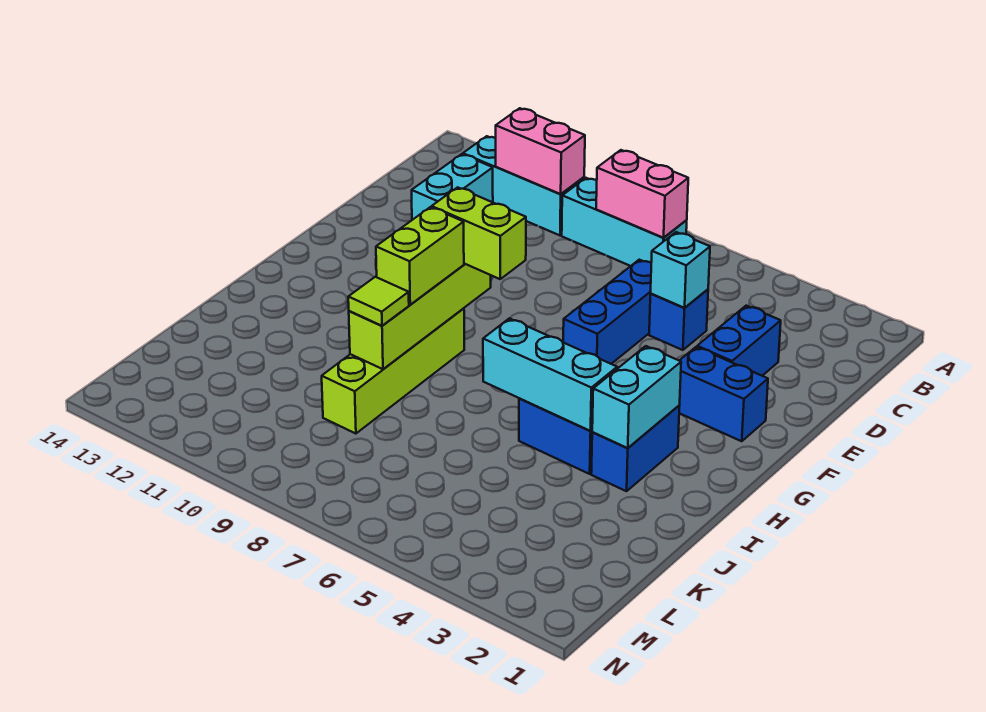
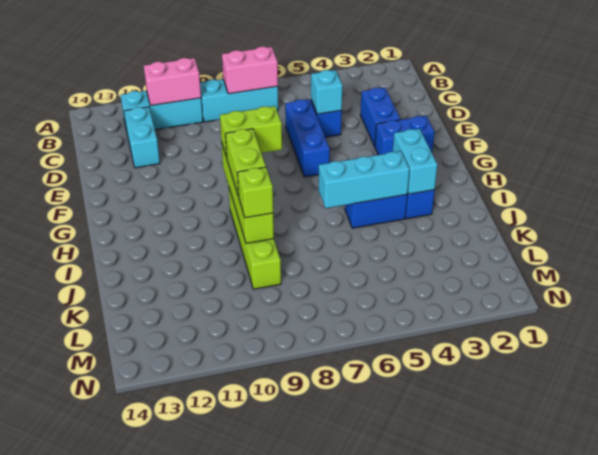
lime tile J9 level 3 -> lime brick J9 level 3

